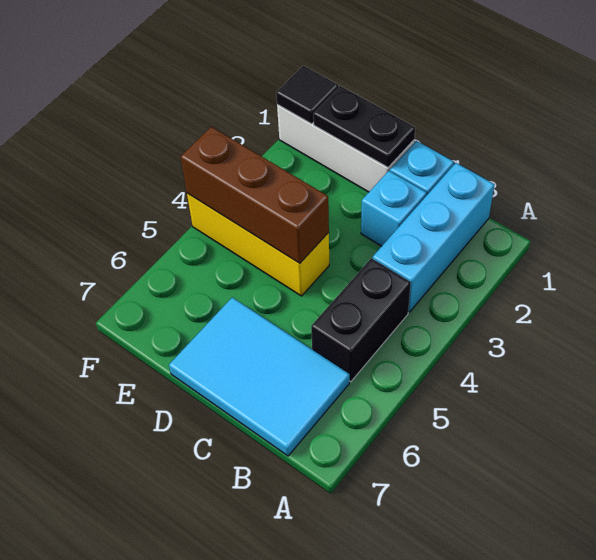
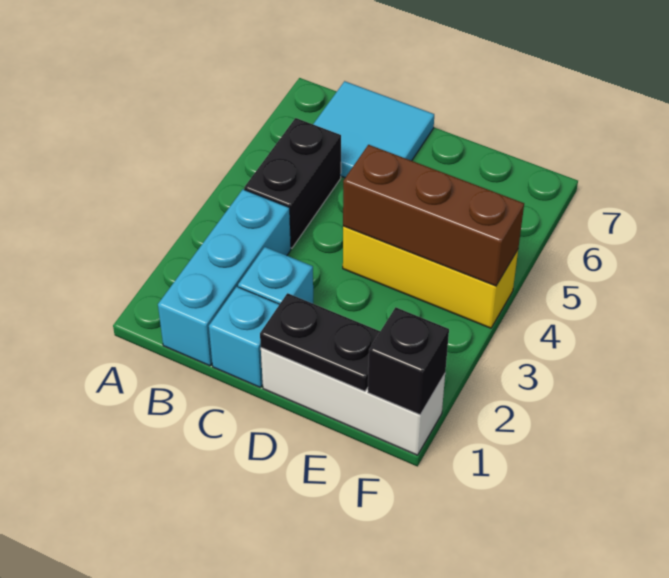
cyan tile B6:D7 level 1 -> cyan tile B6:C7 level 1
black tile F1 level 2 -> black brick F1 level 2

